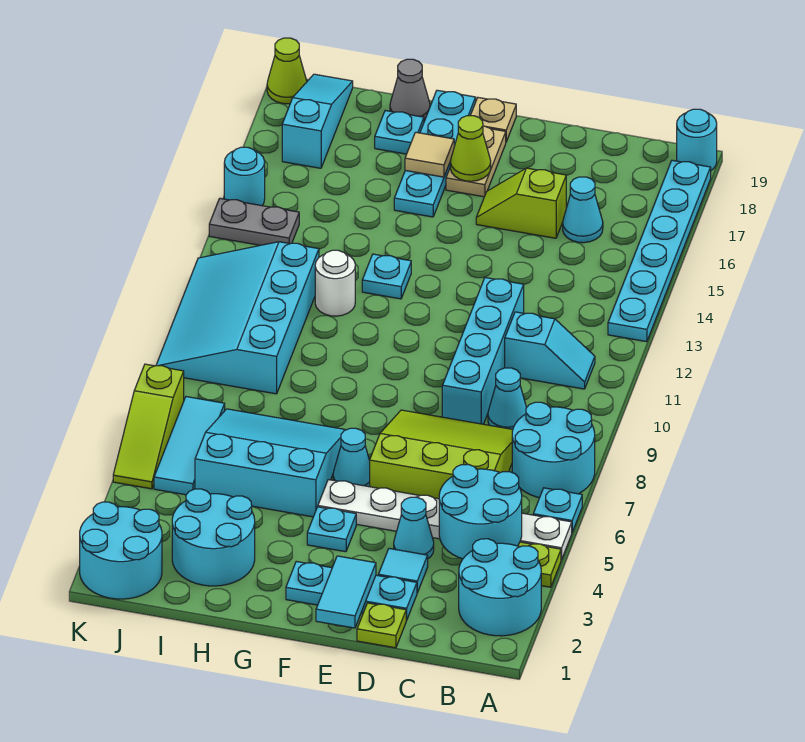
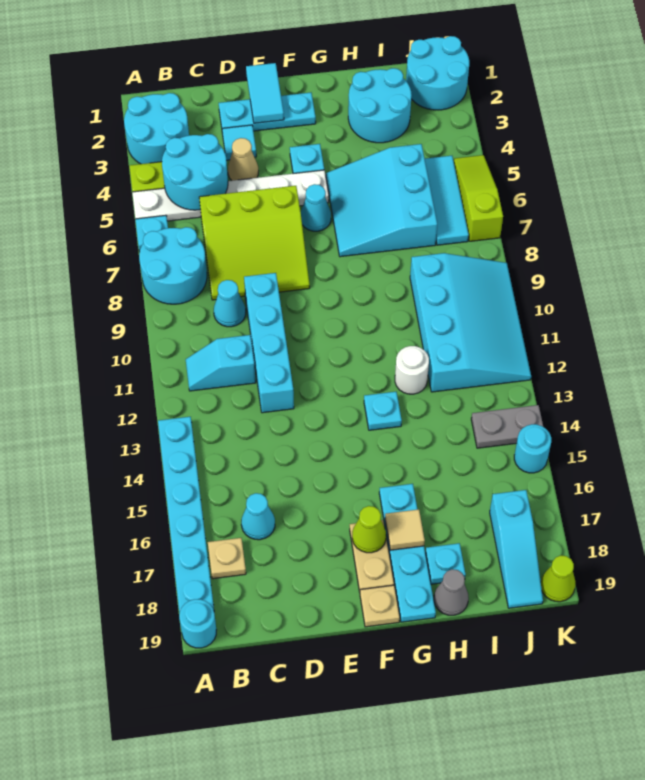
none -> tan plate B17 level 1
lime plate D1 level 1 -> none
cyan cone D4 level 1 -> tan cone D4 level 1
lime slope D16:E16 level 1 top D -> none
cyan slope G5:I7 level 1 top 5 -> cyan slope G5:I7 level 1 top I

